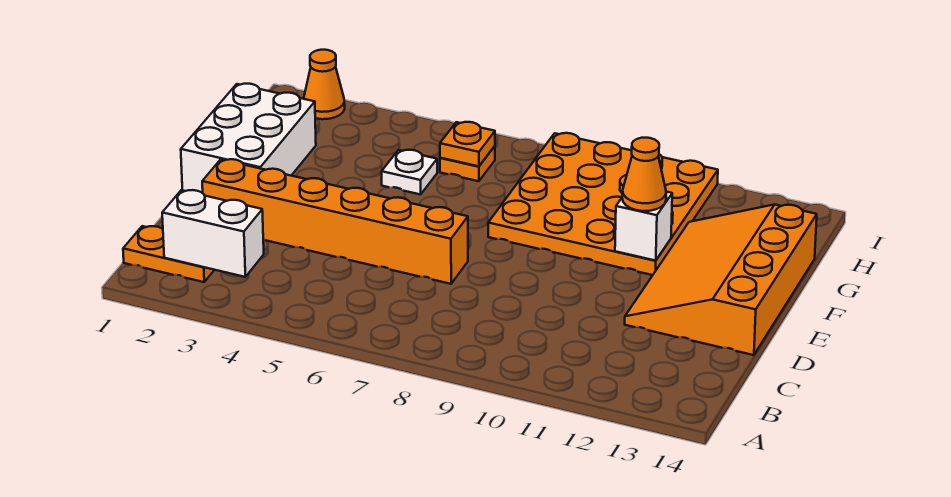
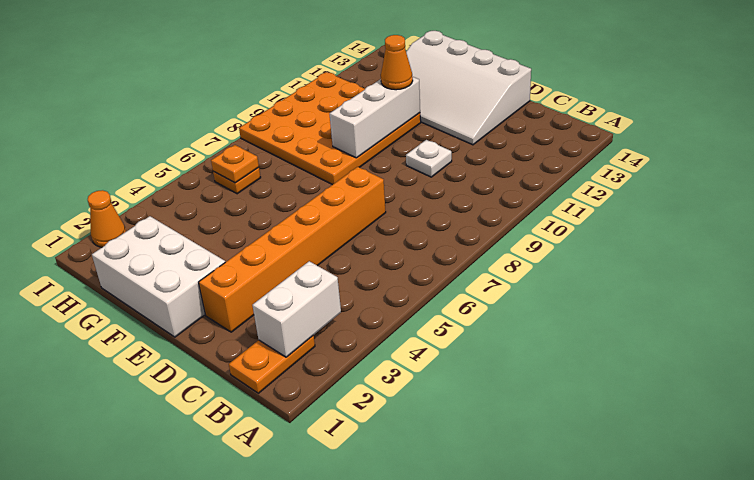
orange slope D12:G14 level 1 top 14 -> white slope D12:G14 level 1 top 14
white brick F11 level 2 -> white brick F9:F11 level 2
white plate G5 level 1 -> white plate D10 level 1

